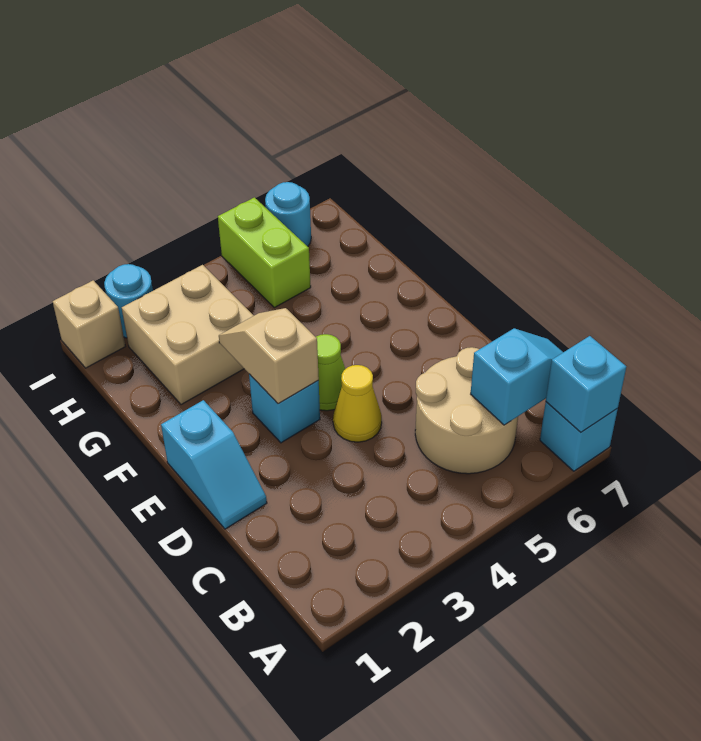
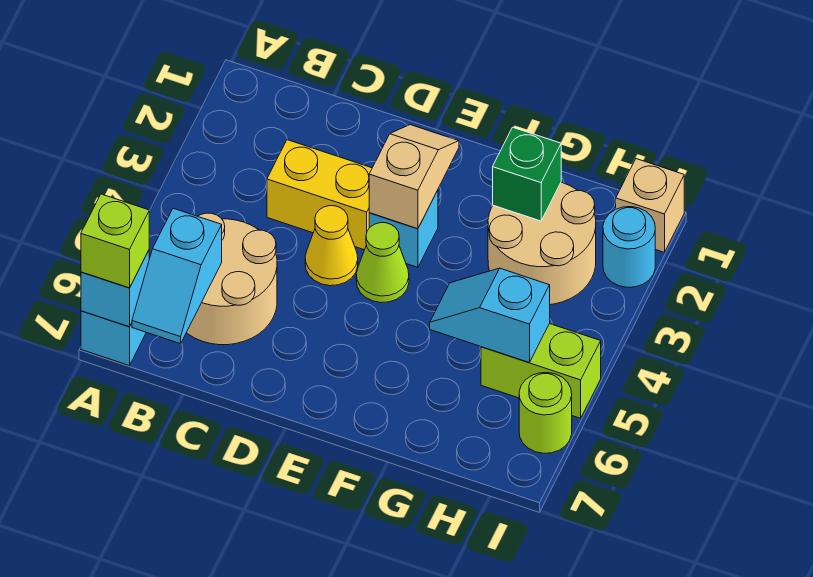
none -> lime brick A7 level 3
none -> yellow brick C3:D3 level 1
cyan slope D1:E1 level 1 top E -> cyan slope G5:H5 level 2 top H
tan slope E3:F3 level 2 top E -> tan slope E2:E3 level 2 top 3
tan brick G2:H3 level 1 -> tan round brick G2:H3 level 1
none -> green brick G2 level 2
cyan round brick I6 level 1 -> lime round brick I6 level 1

